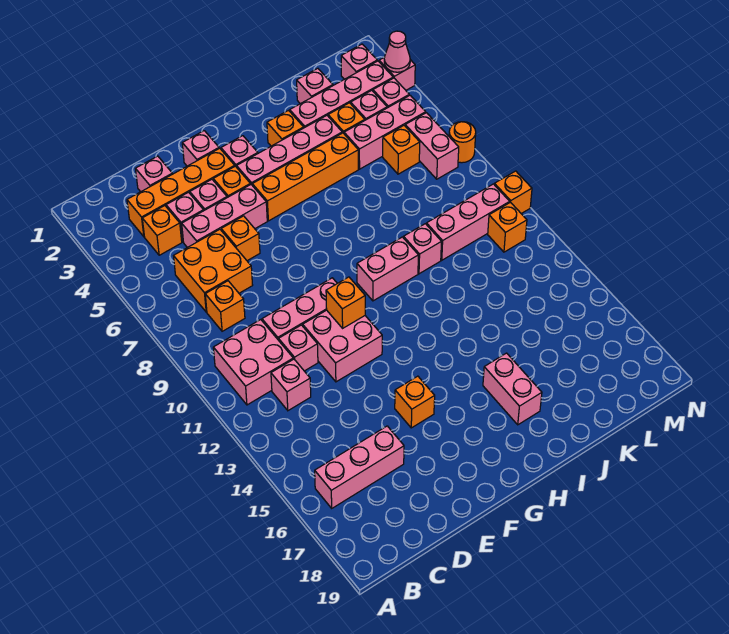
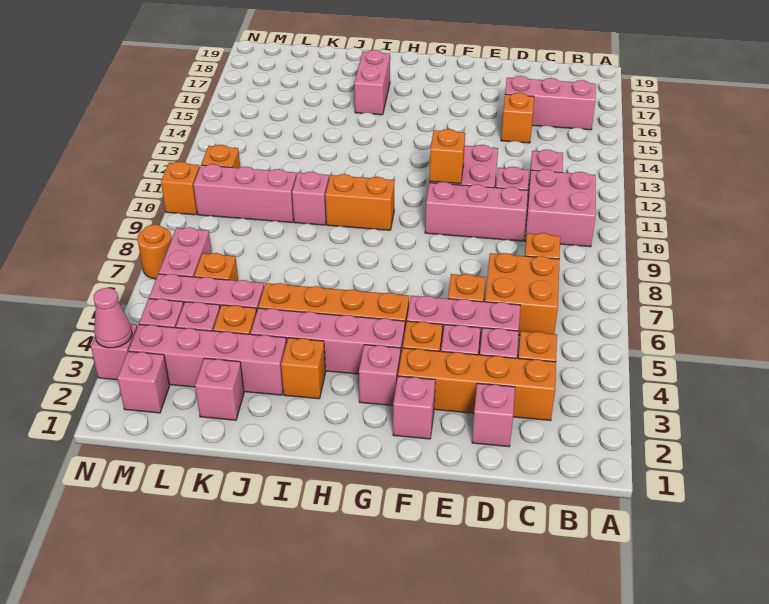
orange brick F15 level 1 -> orange brick D15 level 1
pink brick H10:I10 level 1 -> orange brick H10:I10 level 1

